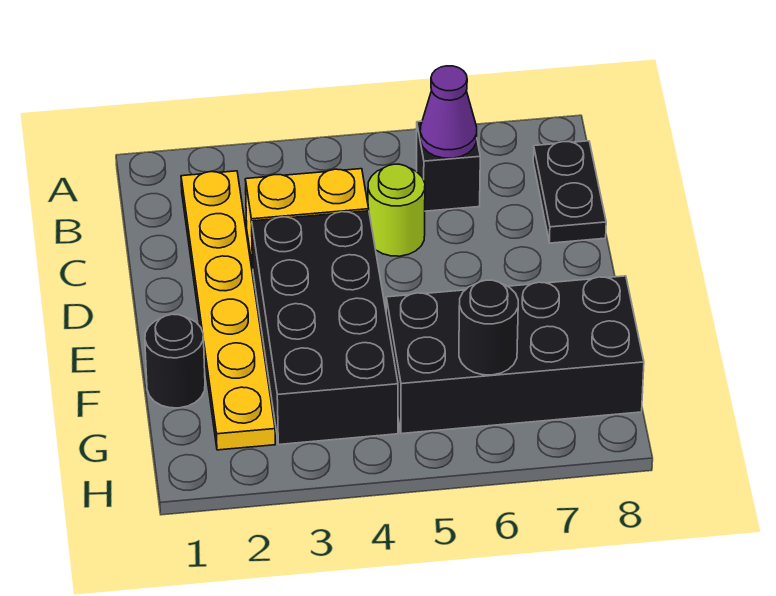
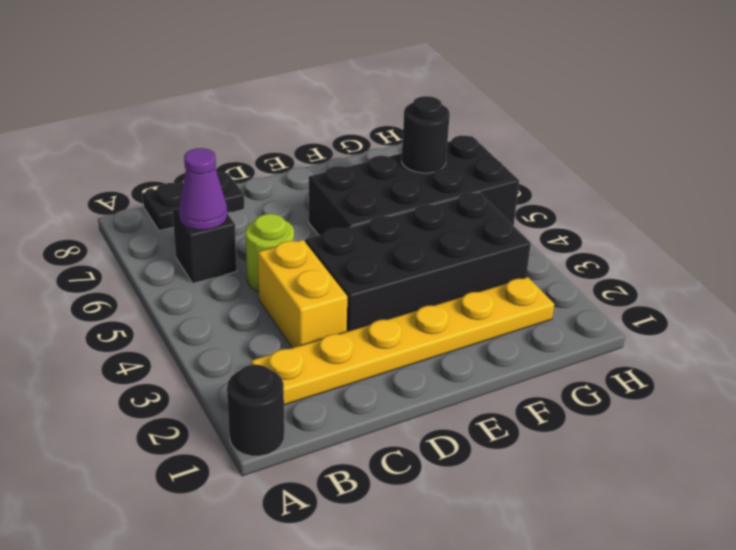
black round brick F1 level 1 -> black round brick A1 level 1
black brick F5:G8 level 1 -> black brick E5:H6 level 1

